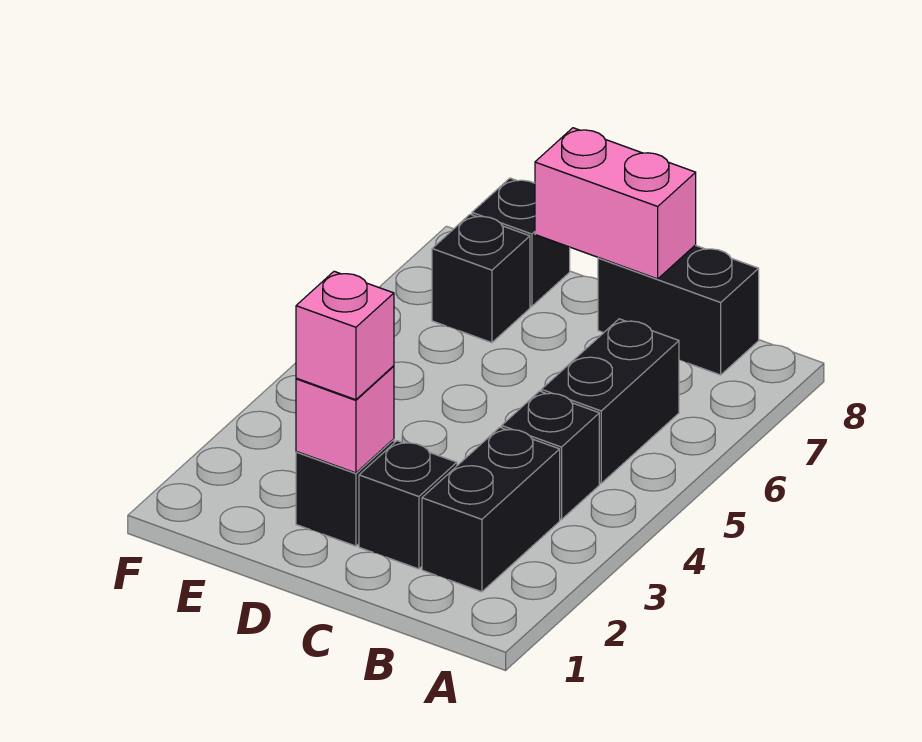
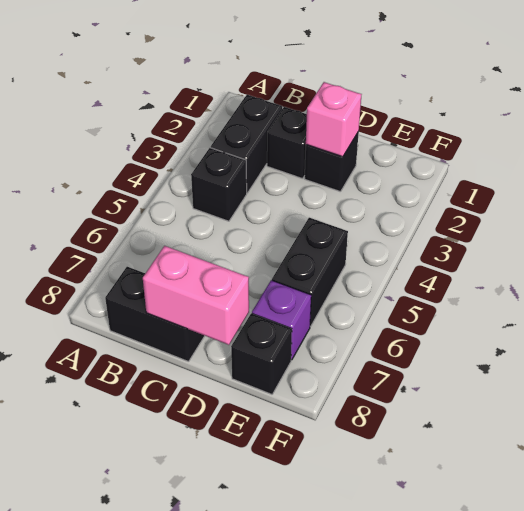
black brick B5:B6 level 1 -> black brick E5:E6 level 1
pink brick D2 level 3 -> none
black brick E7 level 1 -> purple brick E7 level 1

